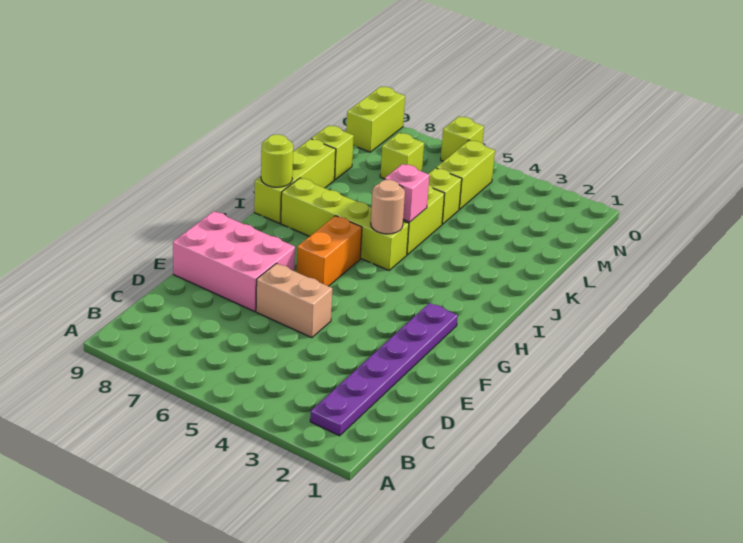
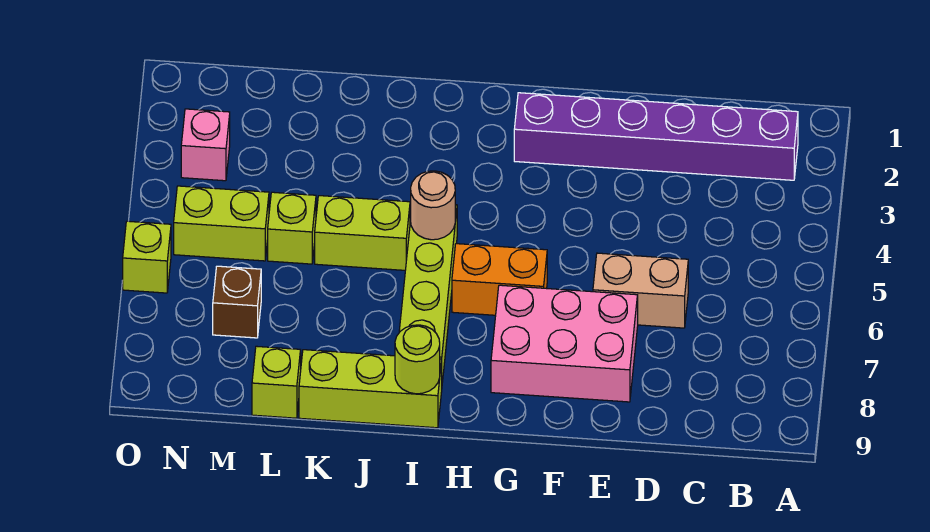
purple plate B2:G2 level 1 -> purple brick B2:G2 level 1
tan brick E5:E6 level 1 -> tan brick D6:E6 level 1
pink brick E7:F9 level 1 -> pink brick E7:G8 level 1
pink brick J5 level 2 -> pink brick N3 level 1
lime brick M7 level 1 -> brown brick M7 level 1
lime brick N9:O9 level 1 -> none

